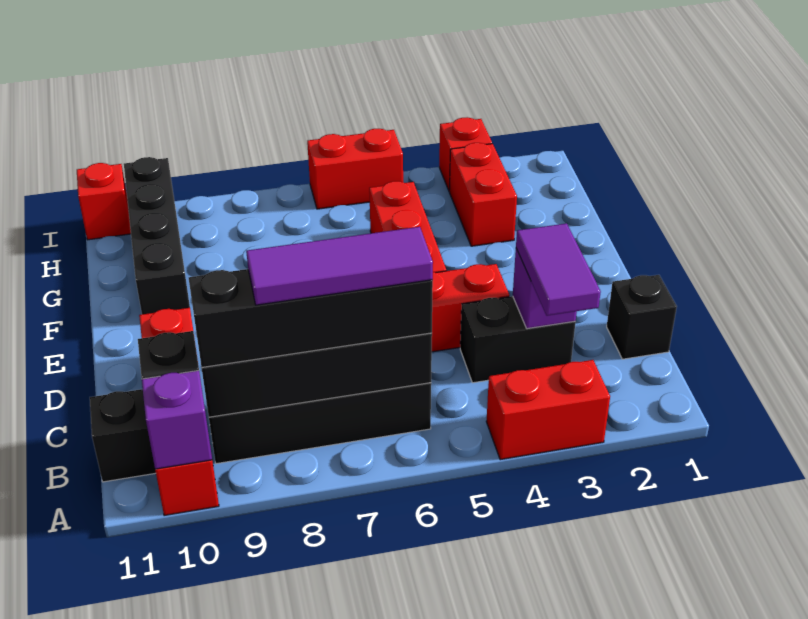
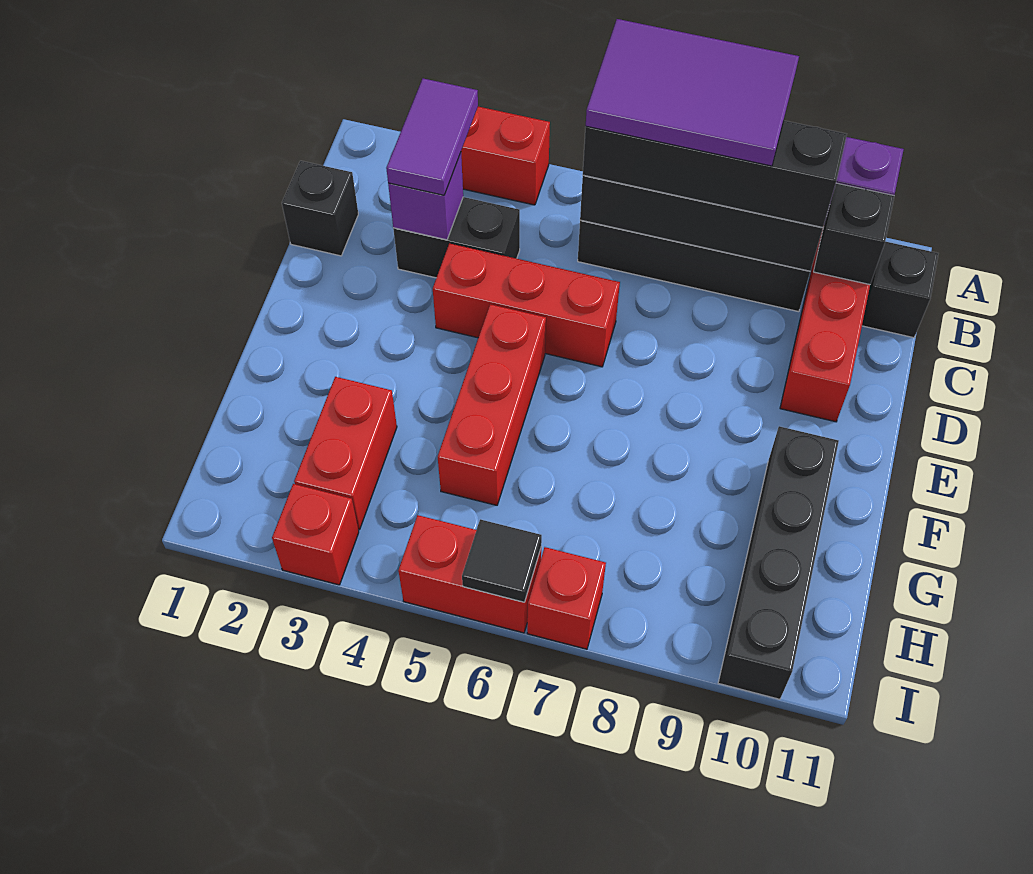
purple tile B6:B8 level 4 -> purple tile A6:B8 level 4
none -> black tile I6 level 2
red brick I11 level 1 -> red brick I7 level 1

